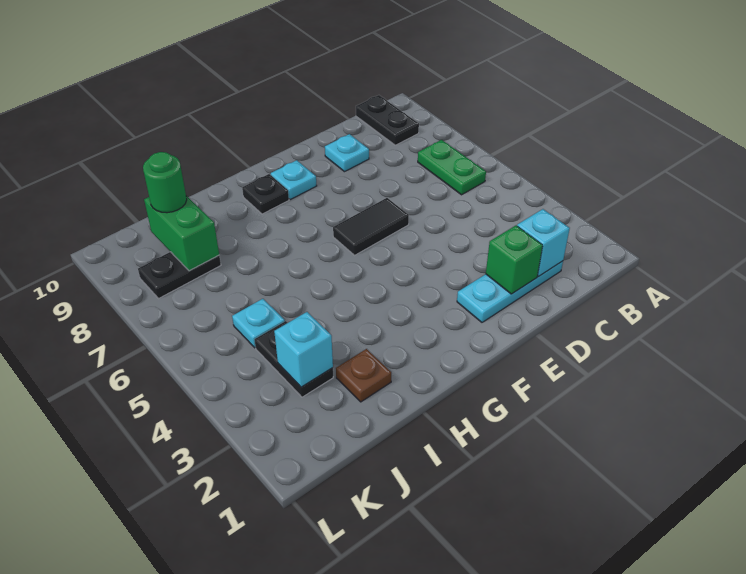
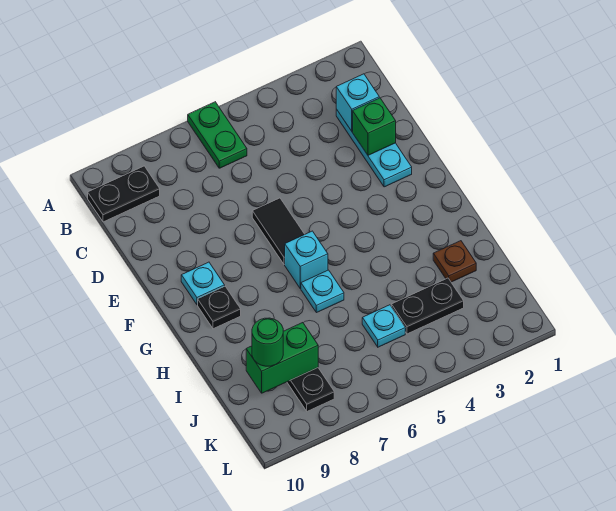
green plate B6:B7 level 1 -> green plate A6:B6 level 1
cyan plate D9 level 1 -> cyan plate H6 level 1
cyan brick J3 level 2 -> cyan brick G6 level 1

